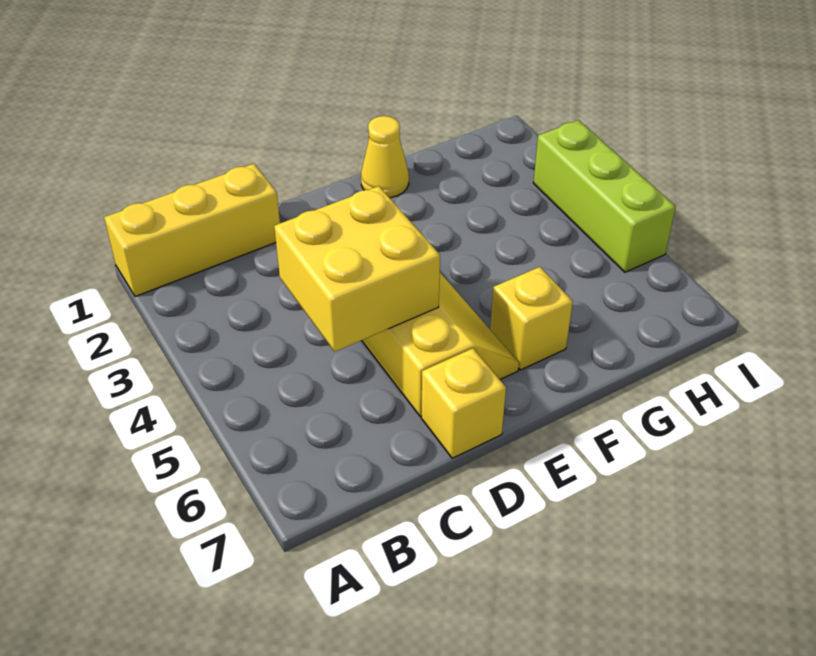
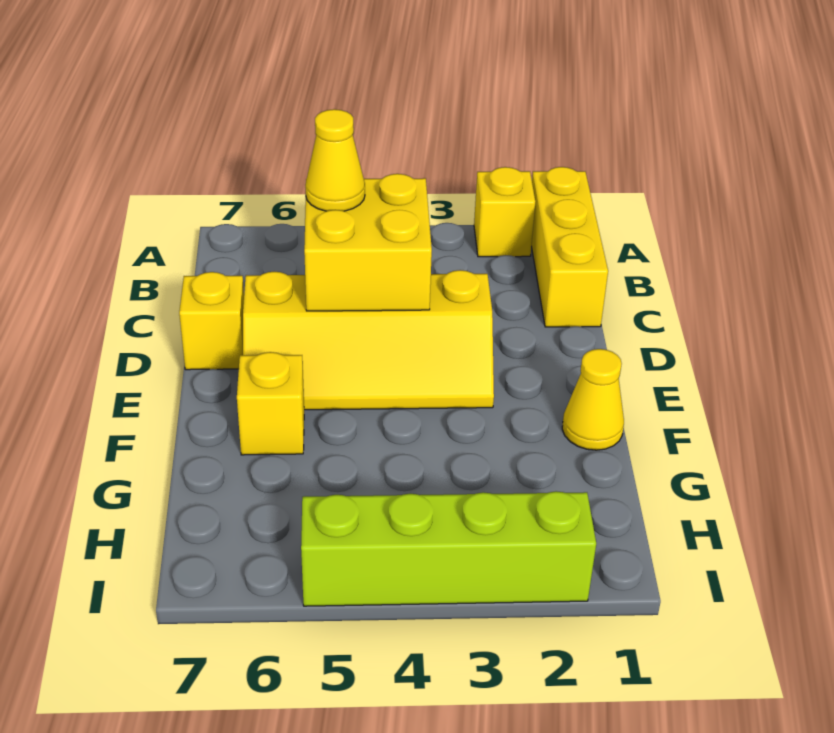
none -> yellow brick A2 level 1
none -> yellow cone C5 level 3
lime brick I3:I5 level 1 -> lime brick I2:I5 level 1

